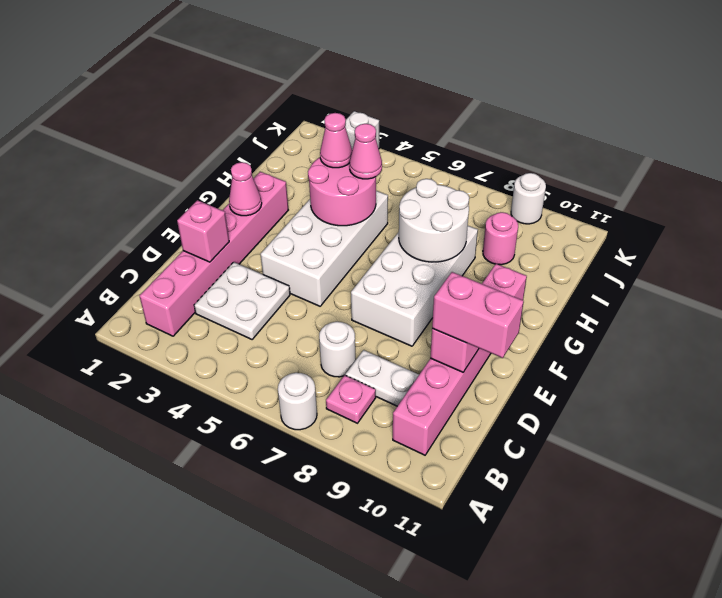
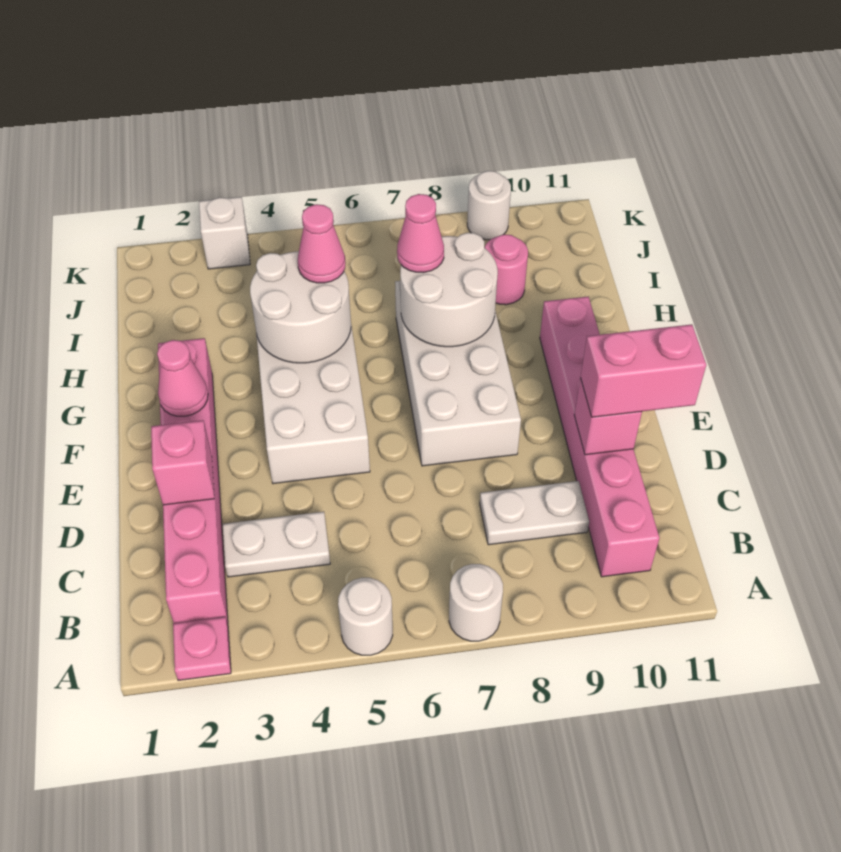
pink plate B8 level 1 -> pink plate A2 level 1
white plate C3:D4 level 1 -> white plate C3:C4 level 1
white round brick C7 level 1 -> white round brick A5 level 1
pink round brick G4:H5 level 2 -> white round brick G4:H5 level 2
pink cone H4 level 3 -> pink cone H7 level 3

